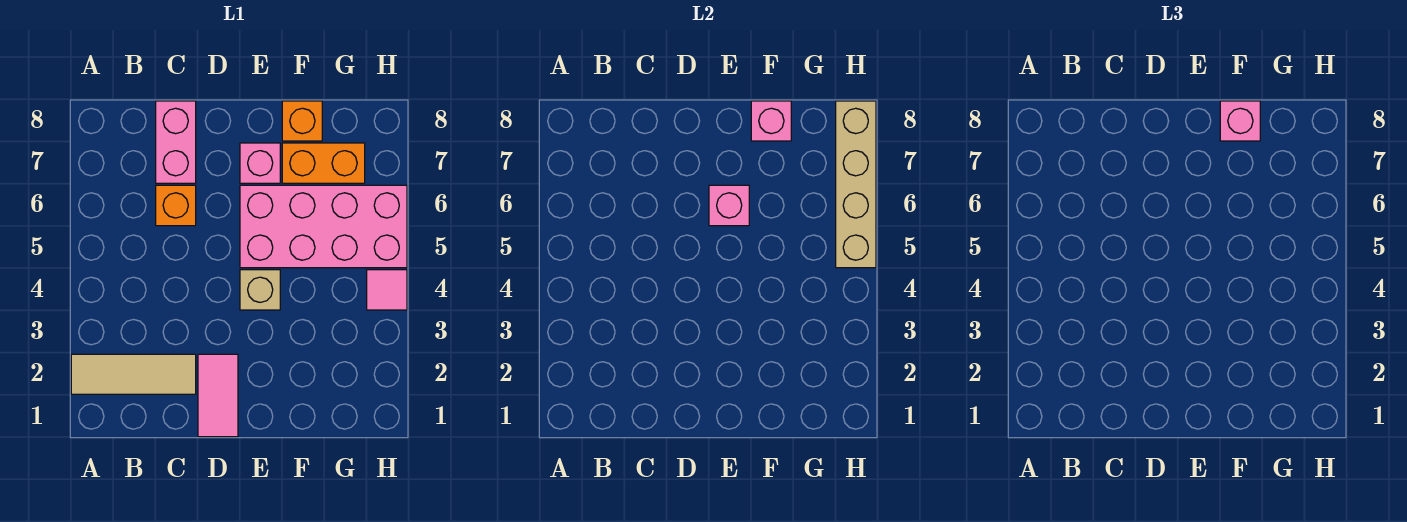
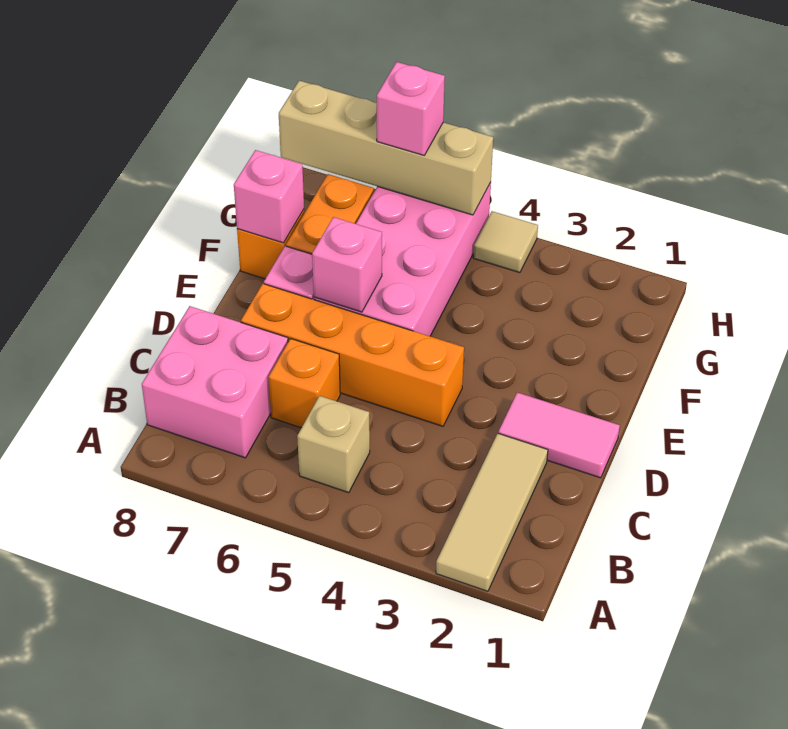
pink brick C7:C8 level 1 -> pink brick B7:C8 level 1
none -> orange brick D4:D7 level 1
tan brick E4 level 1 -> tan brick B5 level 1
pink brick F8 level 3 -> pink brick H6 level 3
pink tile H4 level 1 -> tan tile H4 level 1

